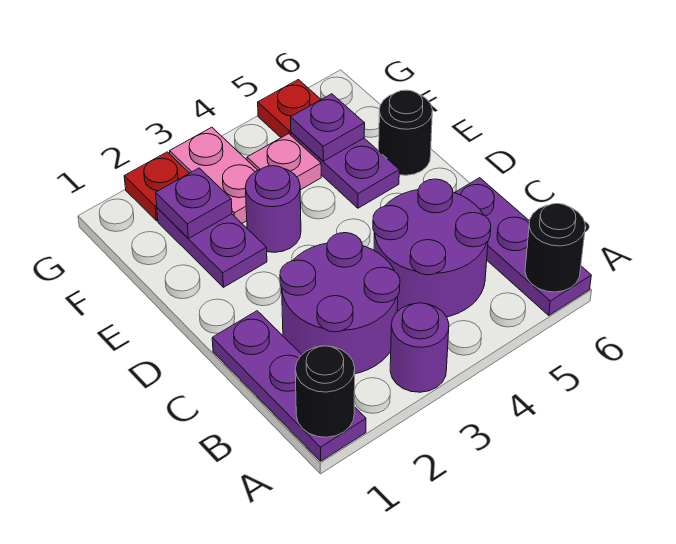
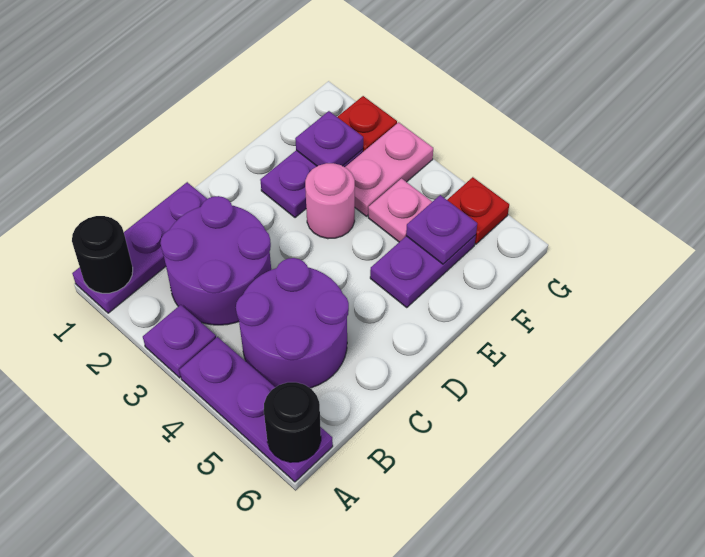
purple round brick A3 level 1 -> purple plate A3 level 1
purple plate A6:C6 level 1 -> purple plate A4:A6 level 1
purple round brick E3 level 1 -> pink round brick E3 level 1
black round brick E6 level 1 -> none

